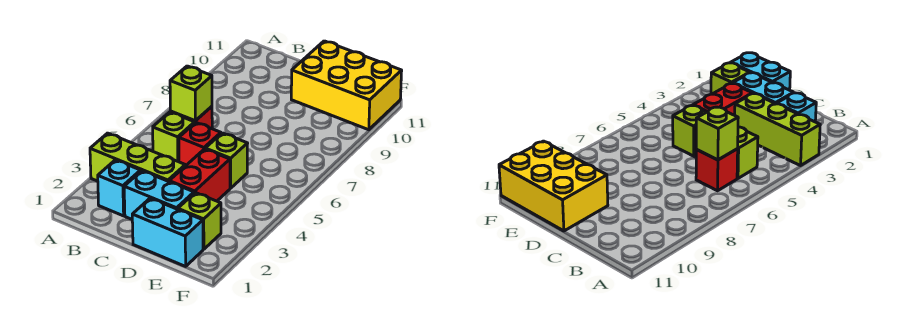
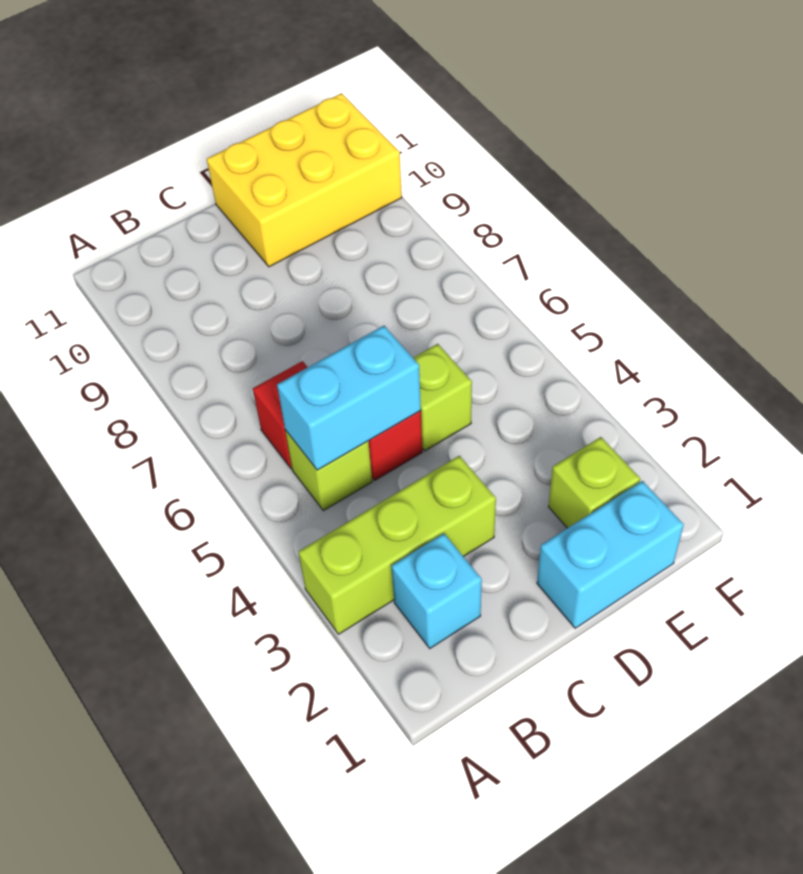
lime brick B6 level 2 -> none
cyan brick C2:D2 level 1 -> cyan brick B5:C5 level 2
red brick D3:D4 level 1 -> none

